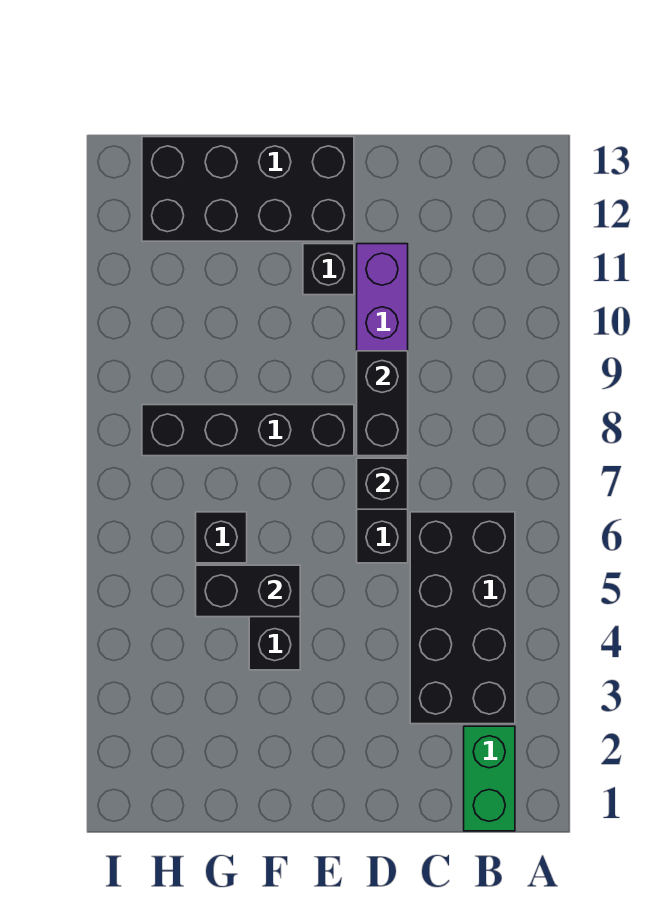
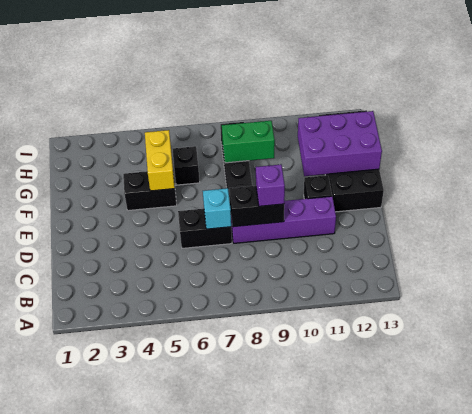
green brick B1:B2 level 1 -> green brick G8:G9 level 2
black brick B3:C6 level 1 -> none
black brick D7 level 2 -> cyan brick D7 level 2
none -> purple brick D9 level 3
black brick F5:G5 level 2 -> yellow brick F5:G5 level 2
none -> purple brick F11:G13 level 2

